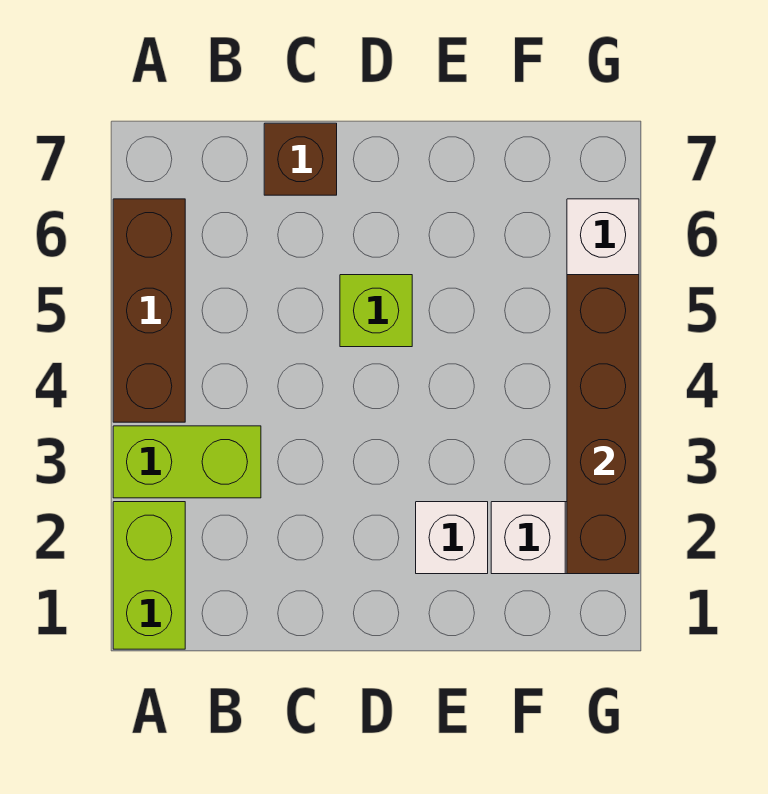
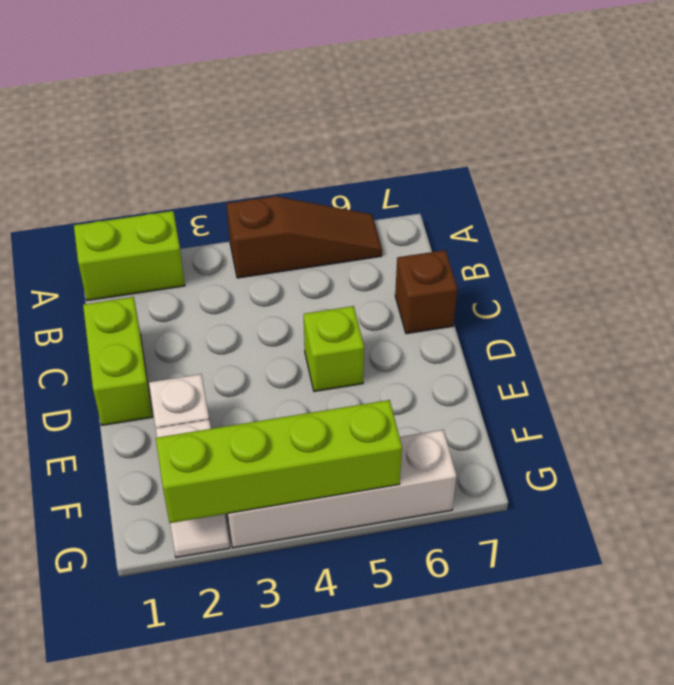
lime brick A3:B3 level 1 -> lime brick C1:D1 level 1
brown brick A4:A6 level 1 -> brown slope A4:A6 level 1 top 4
brown brick G2:G5 level 2 -> lime brick G2:G5 level 2

